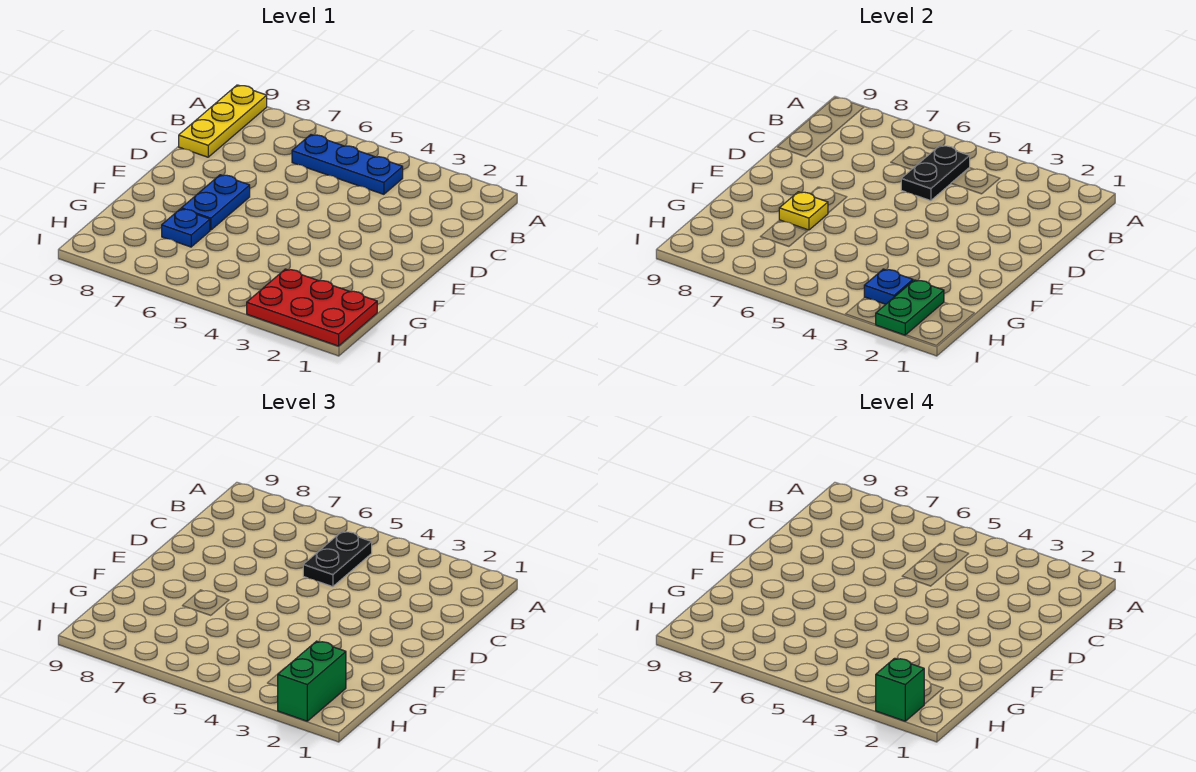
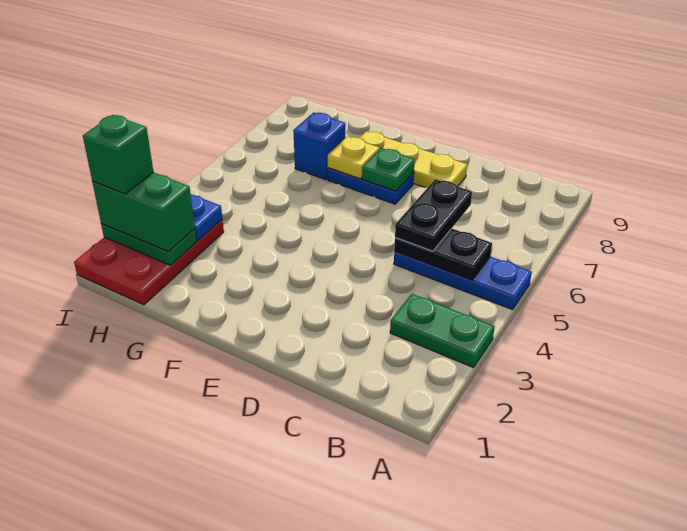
none -> green plate A3:B3 level 1
yellow plate A9:C9 level 1 -> yellow plate D8:F8 level 1
blue plate B4:B6 level 1 -> blue plate A5:C5 level 1
black plate B5:C5 level 3 -> black plate C5:C6 level 3
none -> green plate E7 level 2
blue plate G7 level 1 -> blue brick G7 level 1

